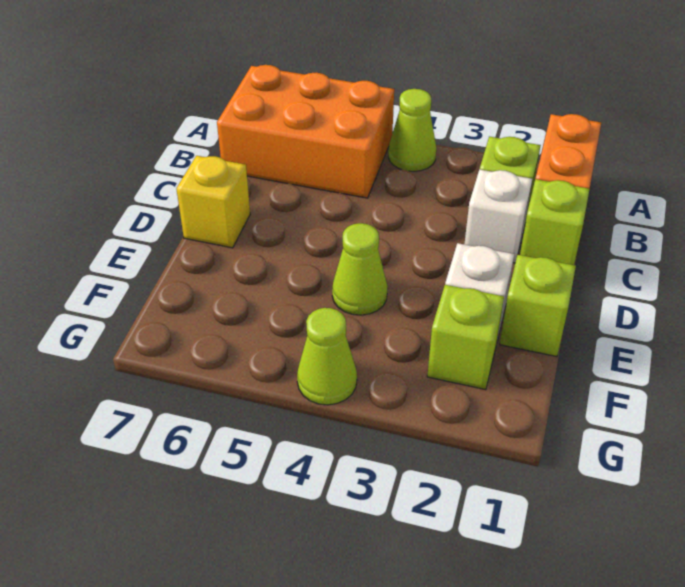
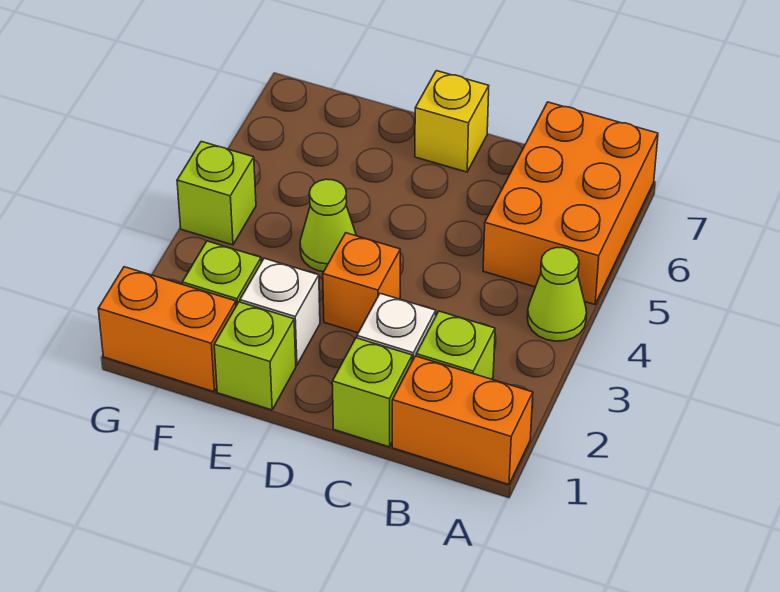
none -> orange brick D3 level 1
none -> orange brick F1:G1 level 1
lime cone G4 level 1 -> lime brick G4 level 1

